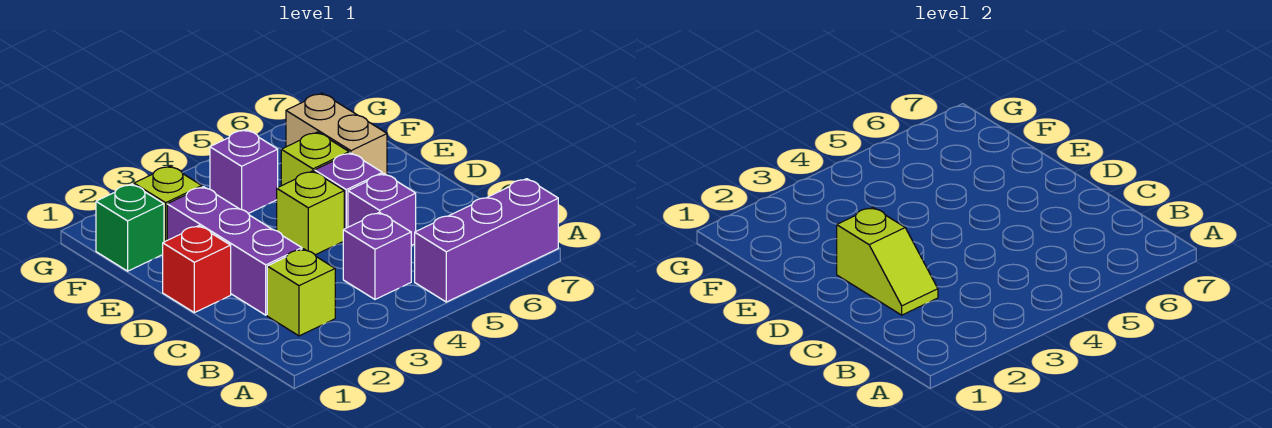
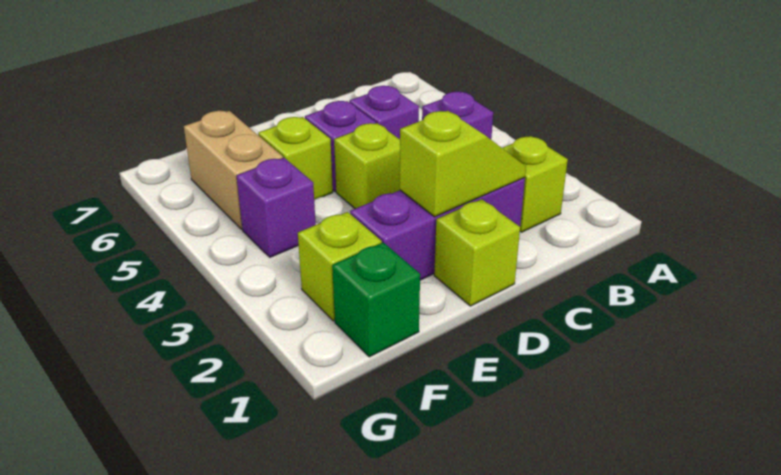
purple brick A5:A7 level 1 -> none
red brick D1 level 1 -> lime brick D1 level 1
tan brick E6:F6 level 1 -> tan brick F5:F6 level 1

